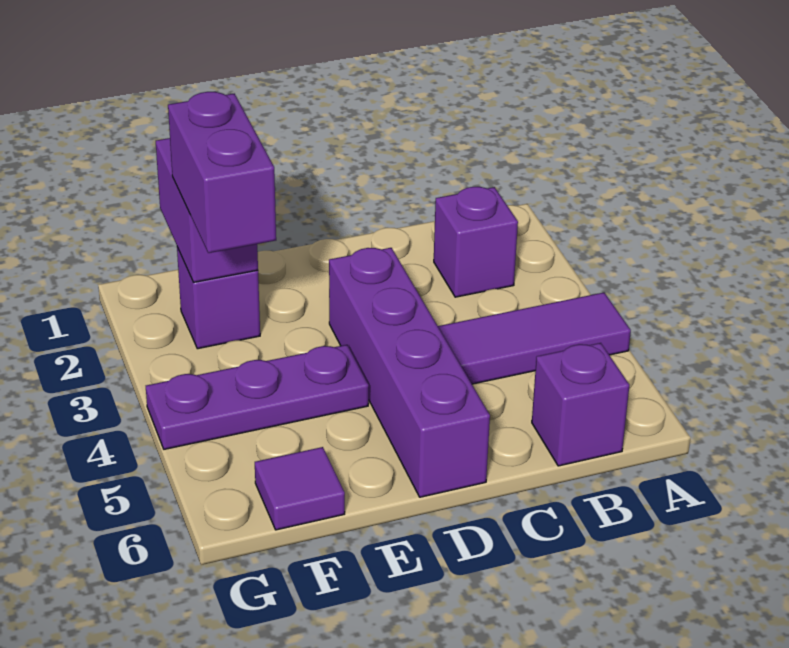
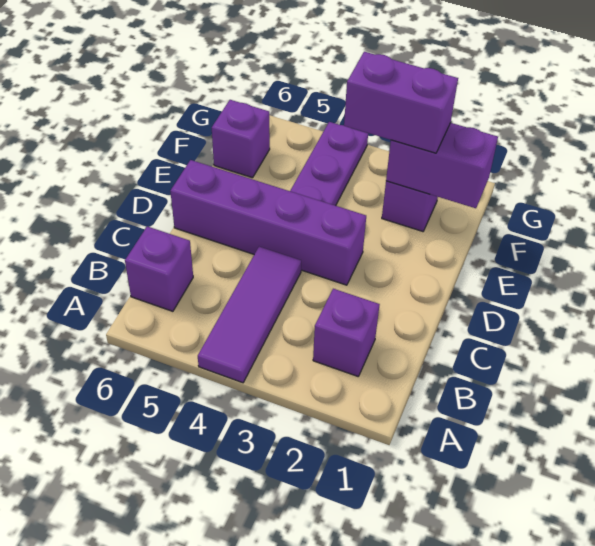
purple tile F6 level 1 -> purple brick F6 level 1

